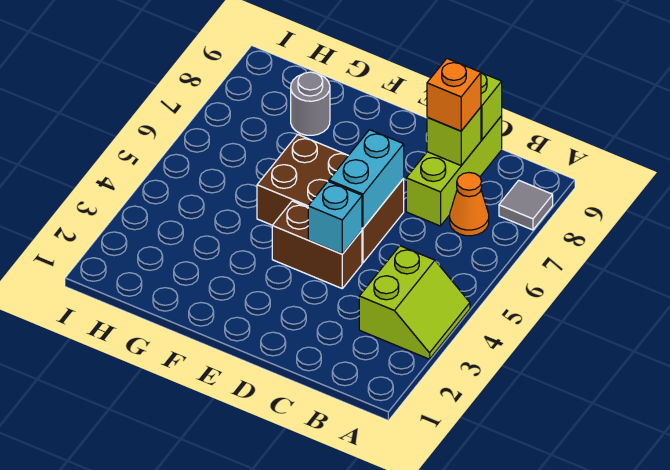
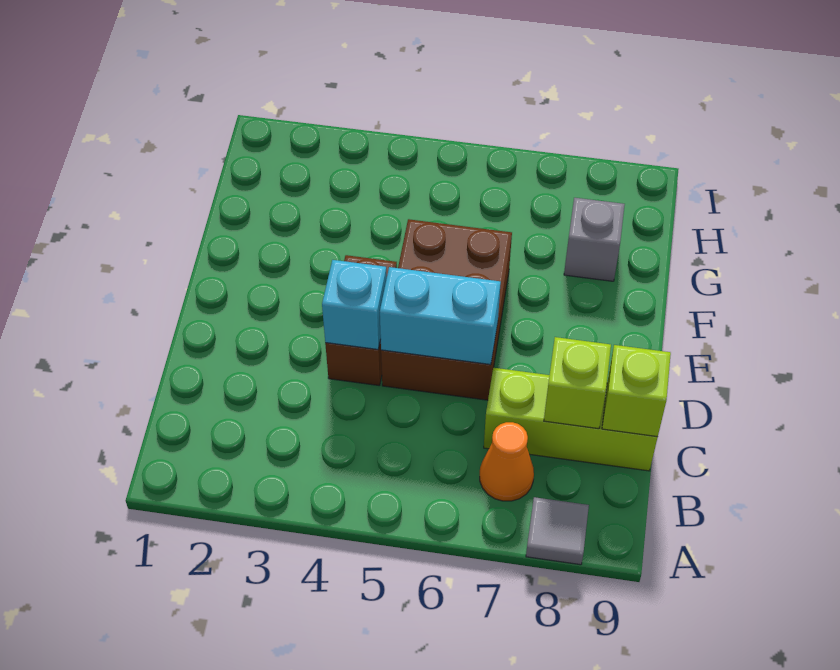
lime slope A3:B4 level 1 top B -> none
orange brick C8 level 3 -> none
grey round brick G8 level 1 -> grey brick G8 level 1

